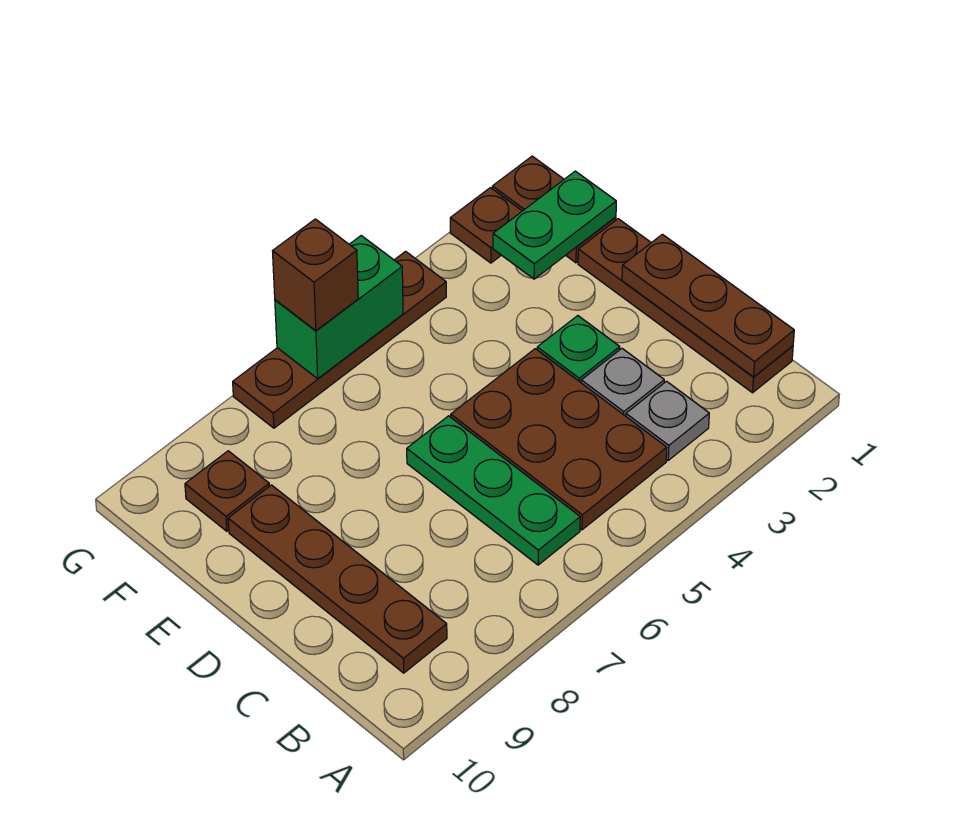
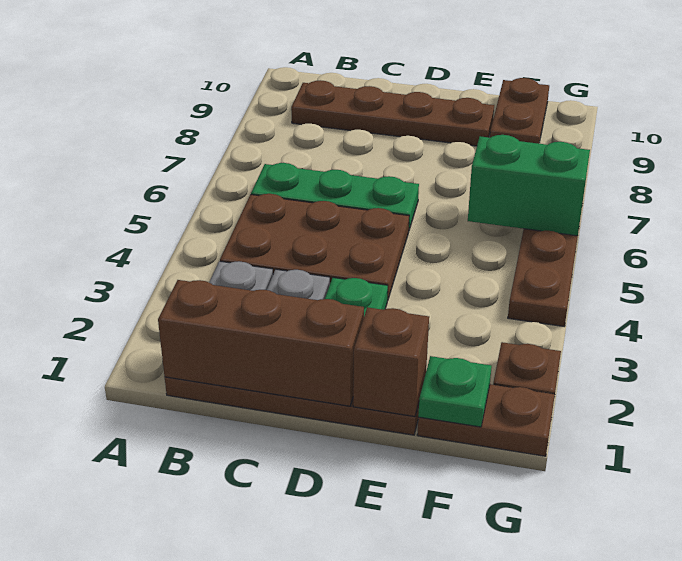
brown plate B1:D1 level 2 -> brown brick B1:D1 level 2
green plate F1:F2 level 2 -> green plate F1 level 2
brown plate F9 level 1 -> brown plate F9:F10 level 1
green brick G5:G6 level 2 -> green brick F6:G6 level 2
brown brick G6 level 3 -> brown brick E1 level 2

